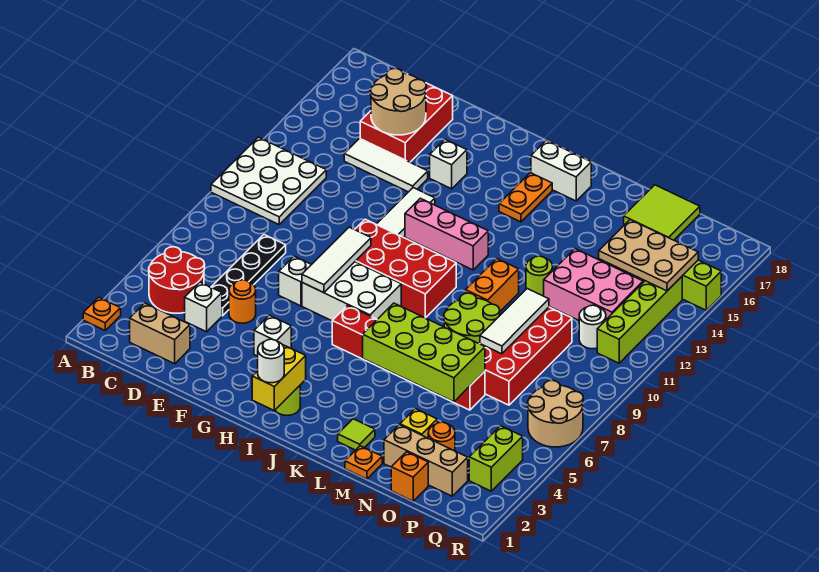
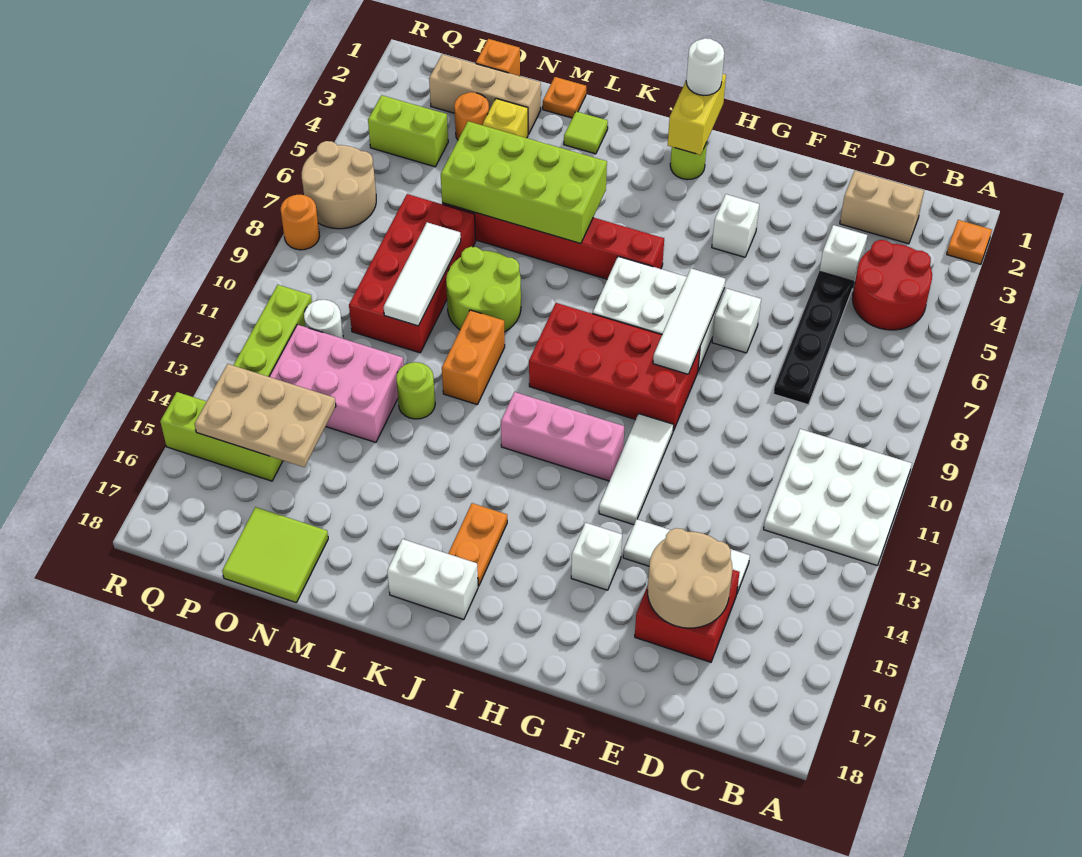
red brick D15:E17 level 1 -> red brick D15:E16 level 1
orange round brick E5 level 1 -> orange round brick R8 level 1
lime brick Q3:Q4 level 1 -> lime brick P4:Q4 level 1

